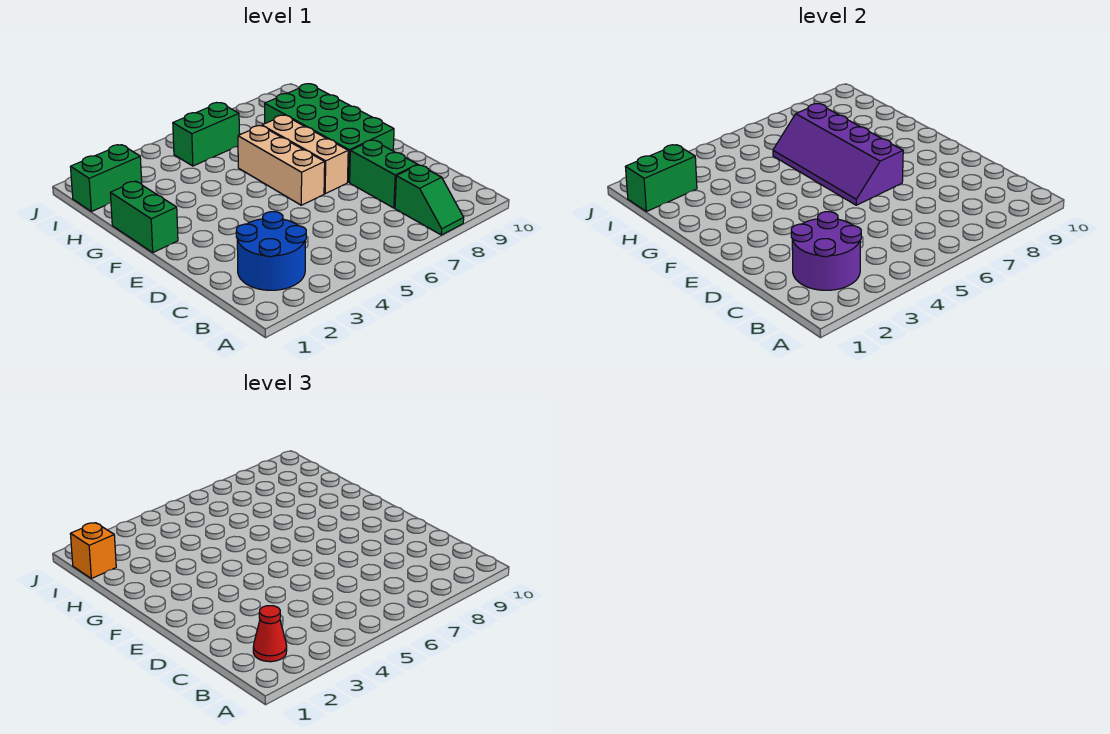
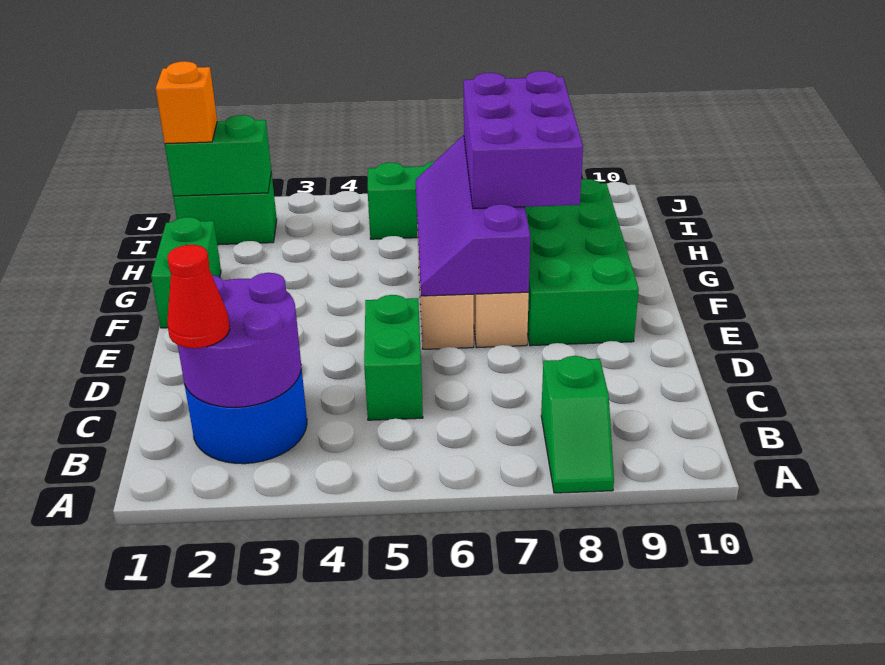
green brick C8:D8 level 1 -> green brick C5:D5 level 1
none -> purple brick F7:H8 level 3

